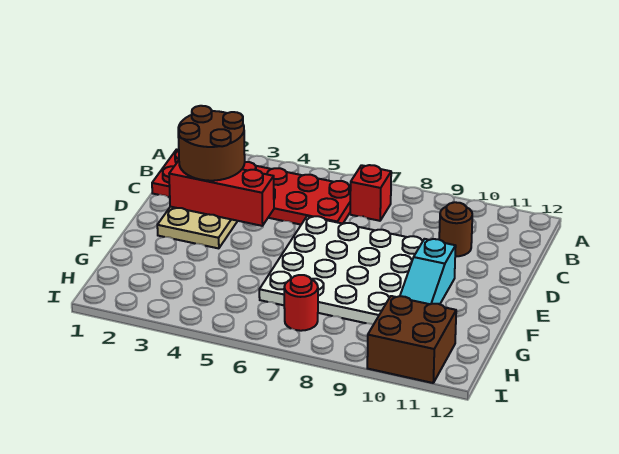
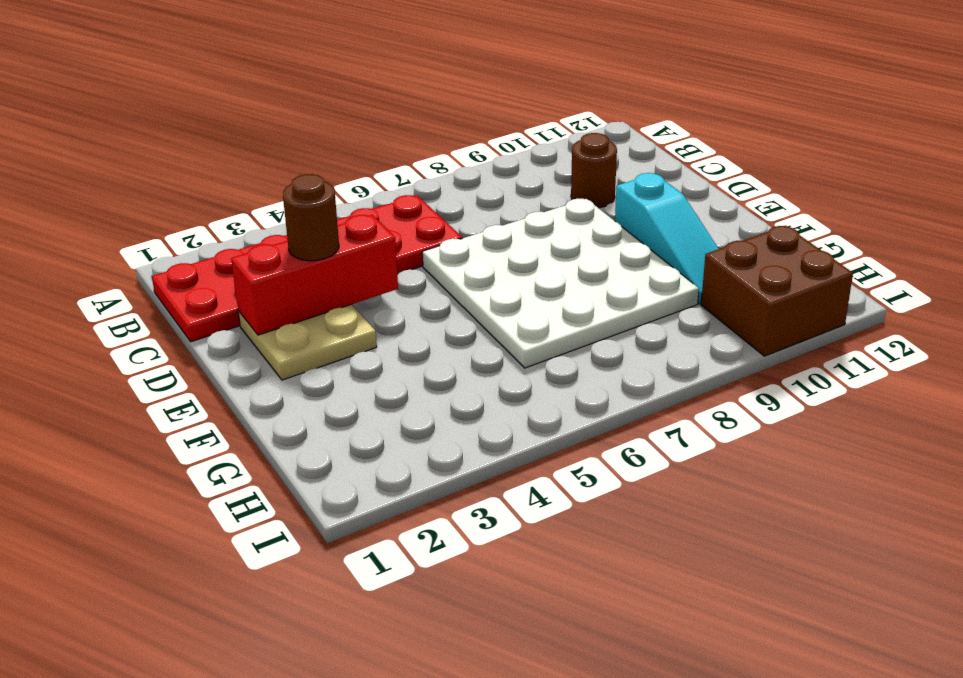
red brick B7 level 1 -> none
brown round brick C2:D3 level 3 -> brown round brick D3 level 3
red round brick H7 level 1 -> none

